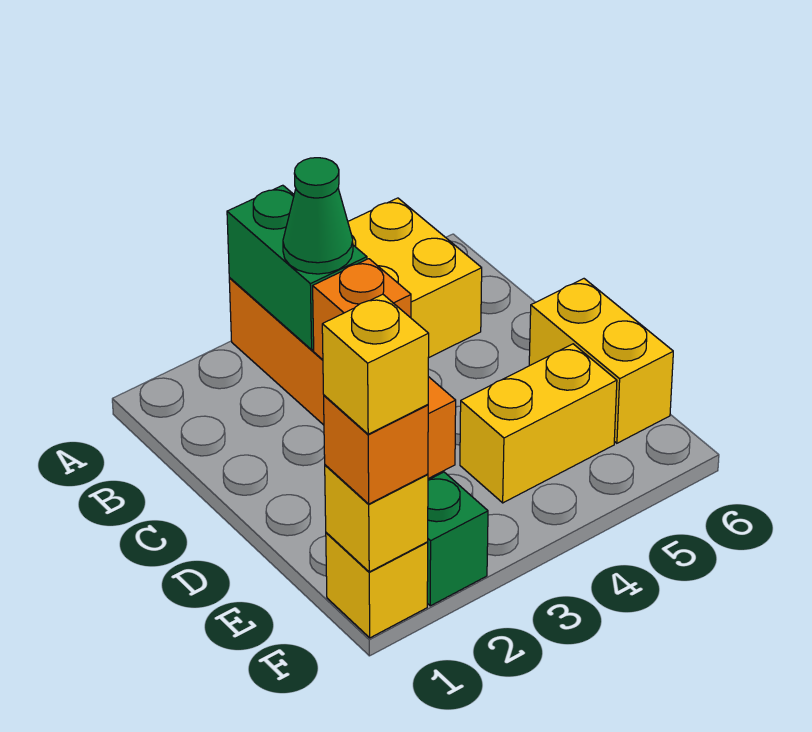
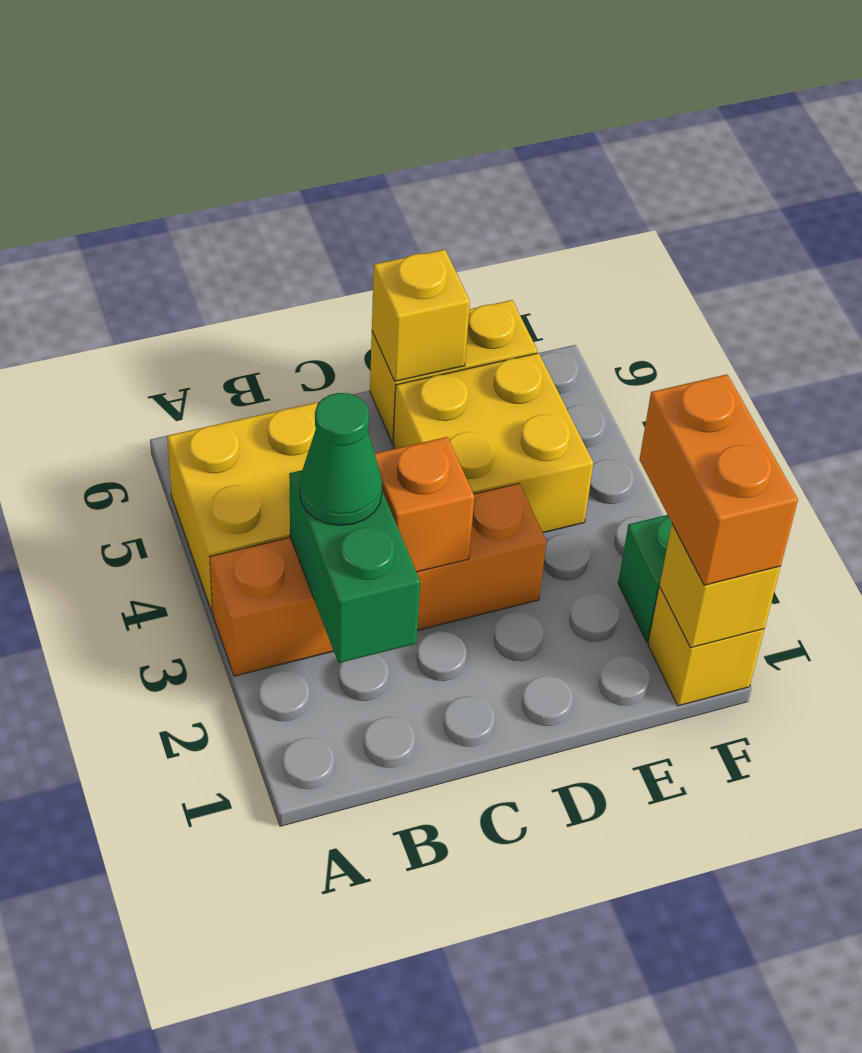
green brick A3:B3 level 2 -> green brick B2:B3 level 2
yellow brick E4:E5 level 1 -> yellow brick D4:E5 level 1
orange brick F1 level 3 -> orange brick F1:F2 level 3
yellow brick F1 level 4 -> yellow brick D6 level 2

